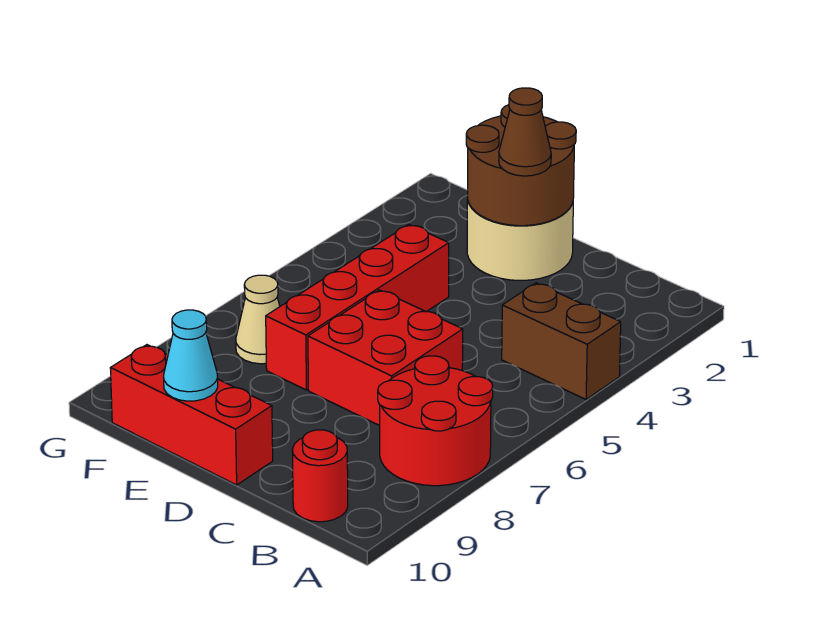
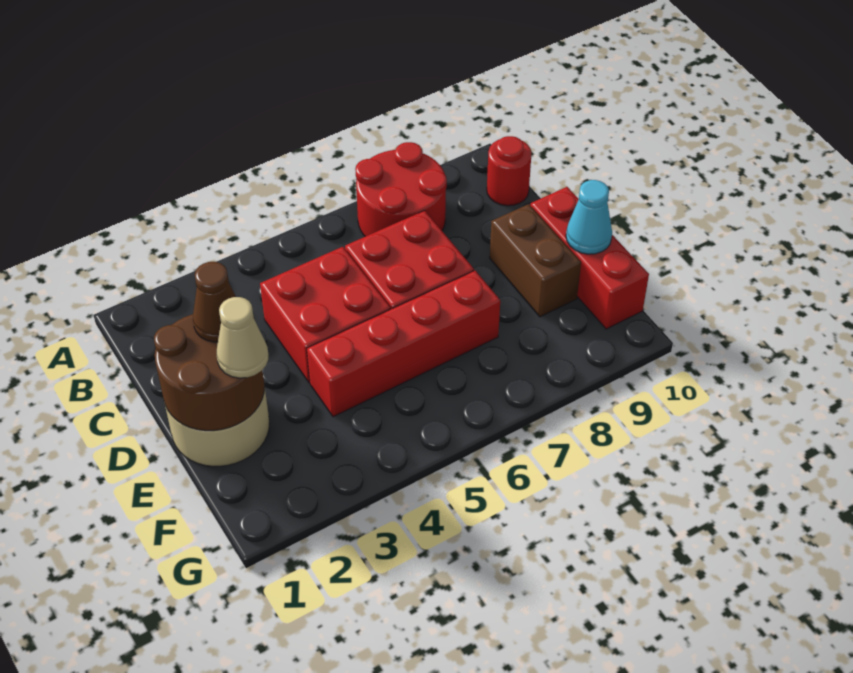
brown brick A4:B4 level 1 -> brown brick D9:E9 level 1
none -> red brick C4:D5 level 1
tan cone F7 level 1 -> tan cone E2 level 3

